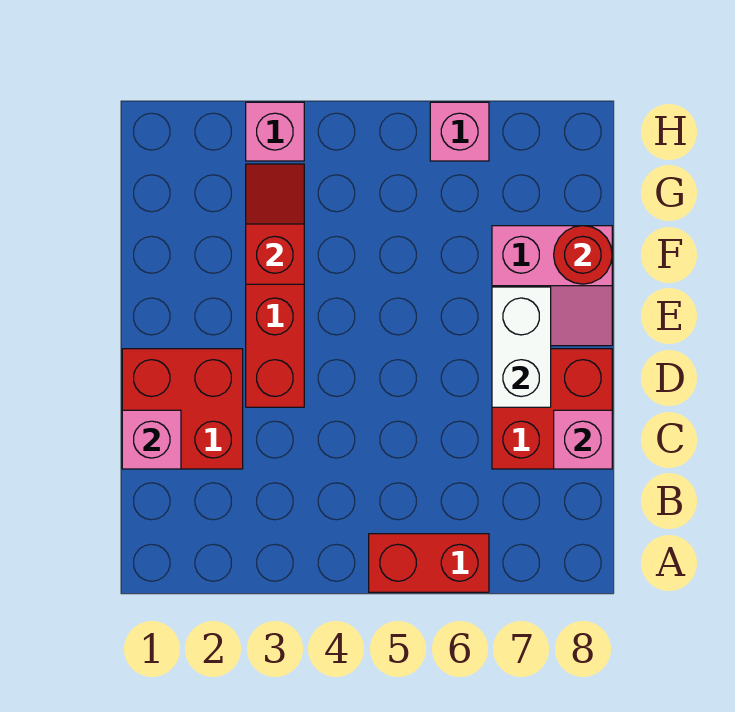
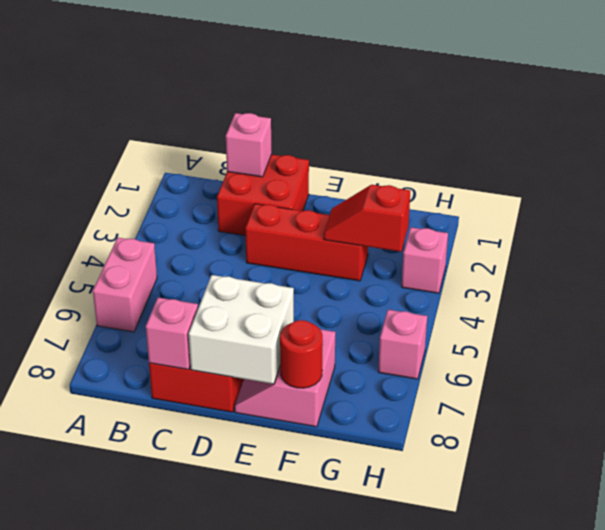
red brick A5:A6 level 1 -> pink brick A5:A6 level 1
white brick D7:E7 level 2 -> white brick D7:E8 level 2
red slope F3:G3 level 2 top F -> red slope F3:G3 level 2 top G

